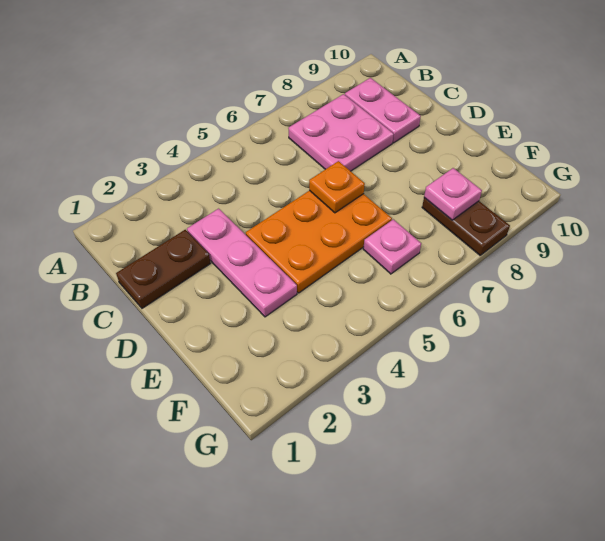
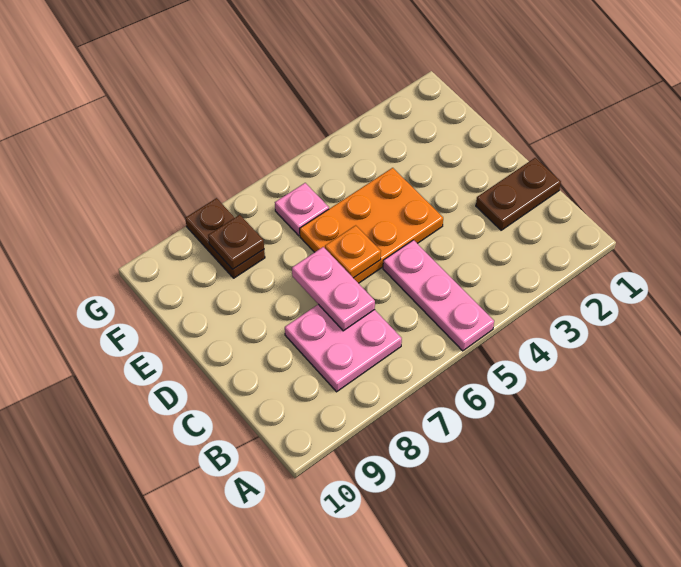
pink plate B9:C9 level 1 -> pink plate C7:D7 level 2
pink plate C3:E3 level 1 -> pink plate A5:C5 level 1
pink plate F8 level 2 -> brown plate F8 level 2

